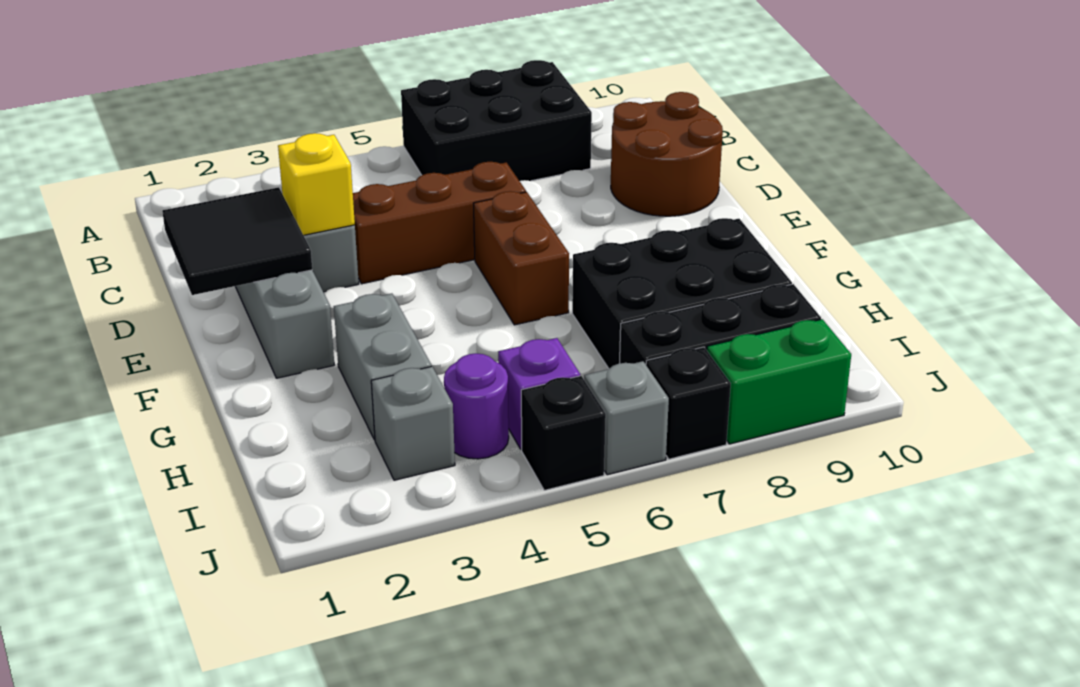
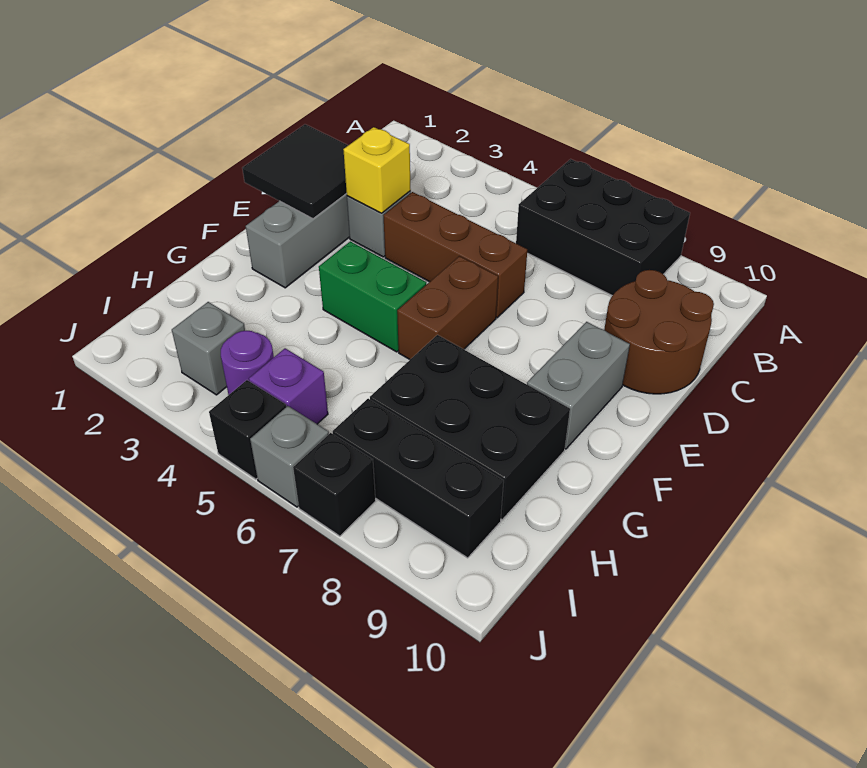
grey brick G3:H3 level 1 -> grey brick E9:F9 level 1
green brick J8:J9 level 1 -> green brick F4:F5 level 1

